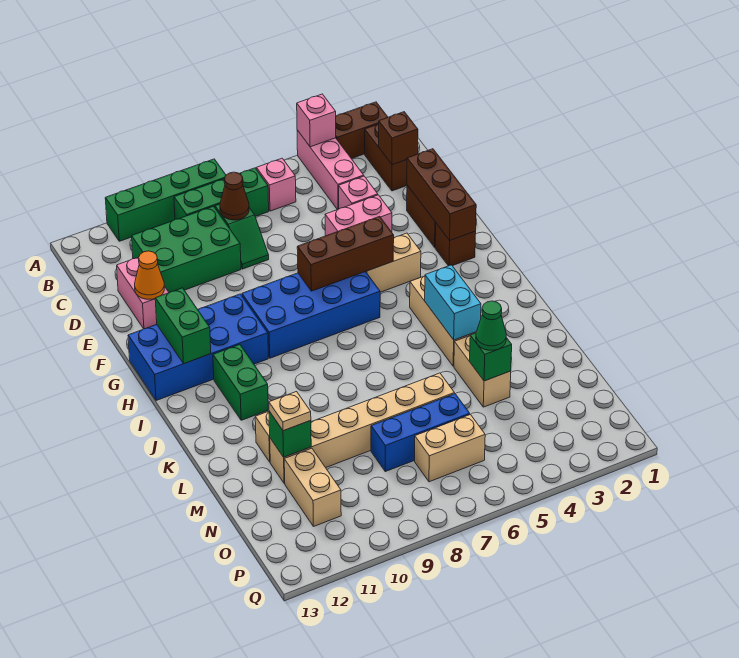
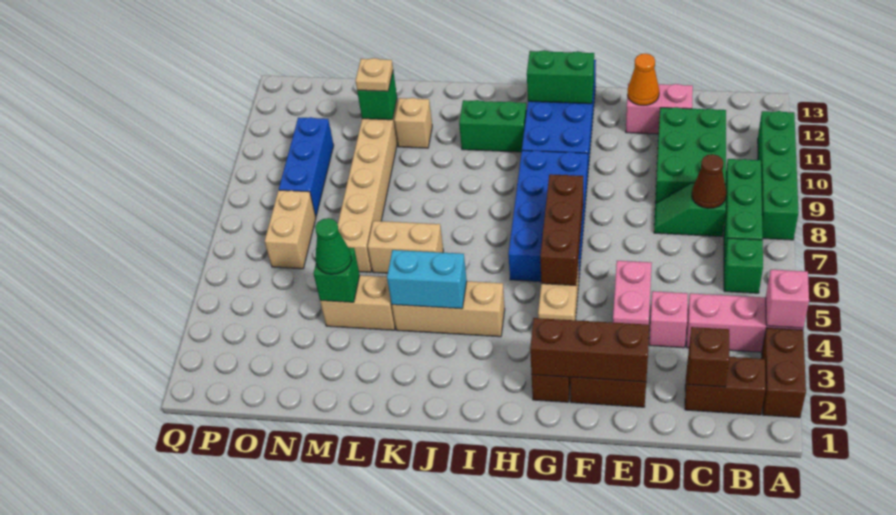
pink brick B6 level 1 -> green brick B6 level 1
blue brick N6:N8 level 1 -> blue brick O8:O10 level 1
tan brick N11:O11 level 1 -> tan brick K6:L6 level 1

